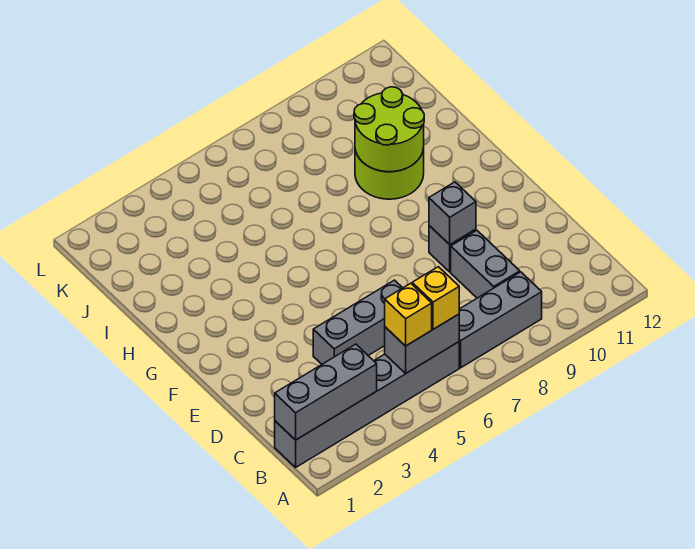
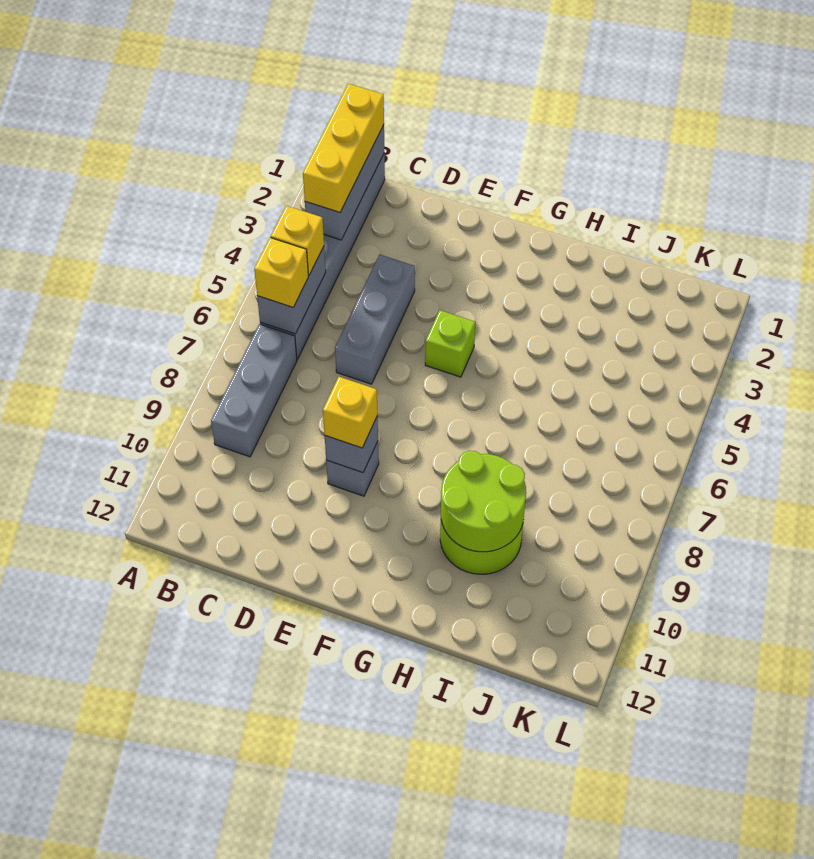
none -> yellow brick B1:B3 level 3
grey brick C9:D9 level 1 -> none
none -> yellow brick E9 level 3
none -> lime brick F5 level 1

